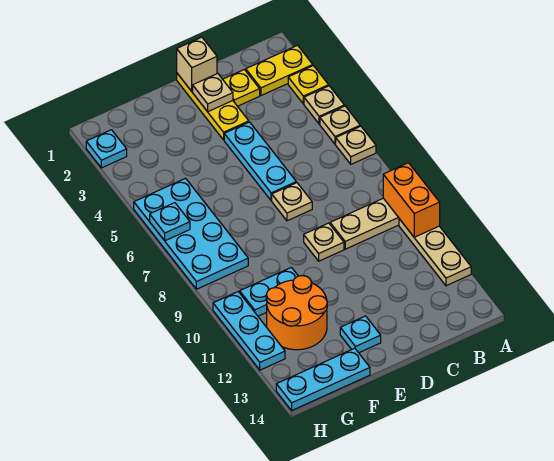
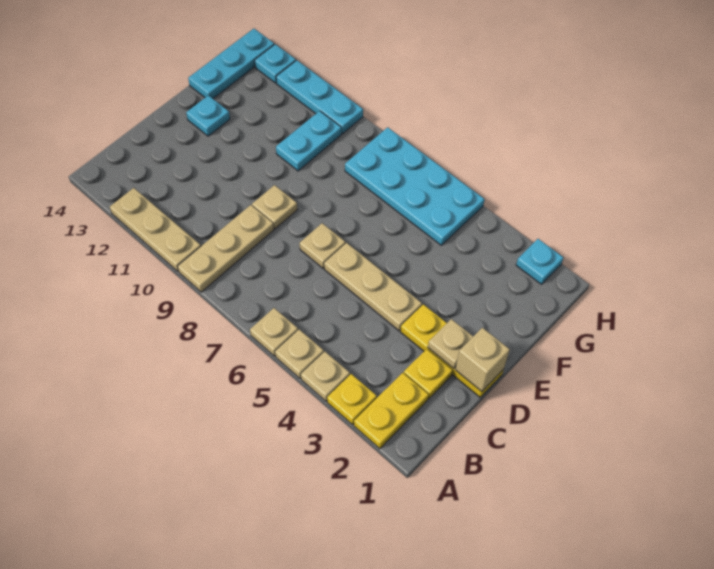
orange brick A9:A10 level 2 -> none
cyan plate D4:D6 level 1 -> tan plate D4:D6 level 1
orange round brick F11:G12 level 1 -> none
cyan plate H6 level 2 -> cyan plate H13 level 1

